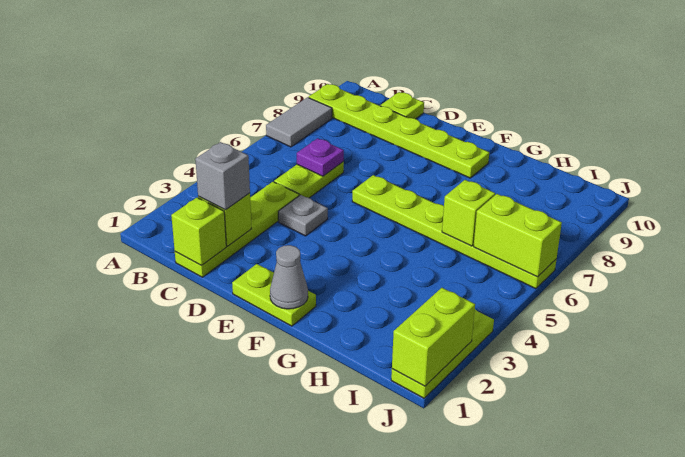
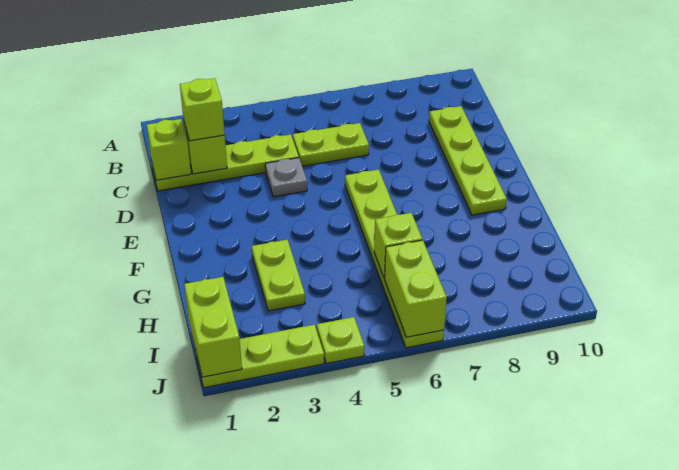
grey tile A7:A8 level 1 -> none
lime plate A9:F9 level 1 -> lime plate C9:F9 level 1
grey brick C2 level 3 -> lime brick C2 level 3
purple plate C6 level 2 -> none
lime plate C10 level 1 -> lime plate J4 level 1
lime plate E1:F1 level 1 -> lime plate G3:H3 level 1
grey cone F1 level 2 -> none
lime brick J1:J2 level 2 -> lime brick I1:J1 level 2

